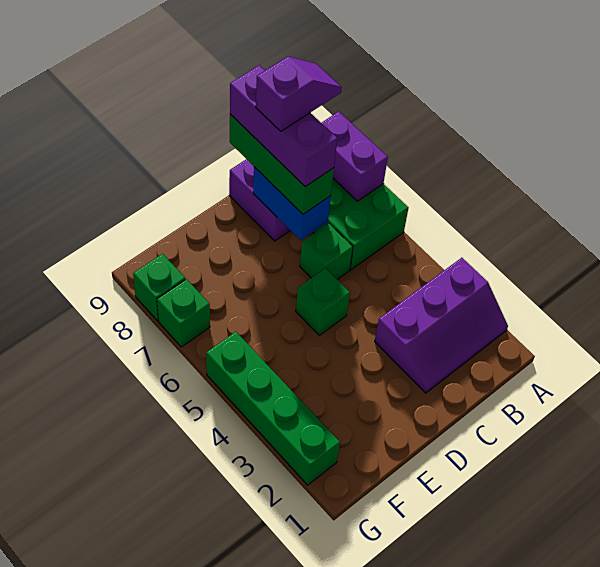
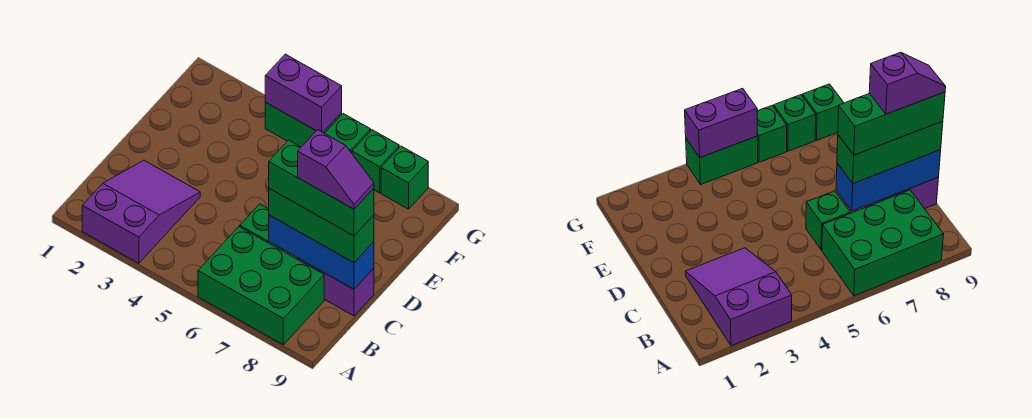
purple slope A2:C3 level 1 top 3 -> purple slope A2:C3 level 1 top A
purple brick A7:A8 level 2 -> purple brick G4:G5 level 2
purple slope B8:C8 level 5 top C -> purple slope C8:C9 level 5 top 8
blue brick C7:C8 level 2 -> blue brick C7:C9 level 2
purple brick C7:C9 level 4 -> green brick C7:C9 level 4
green brick D5 level 1 -> green brick G6 level 1
green brick G2:G5 level 1 -> green brick G4:G5 level 1

